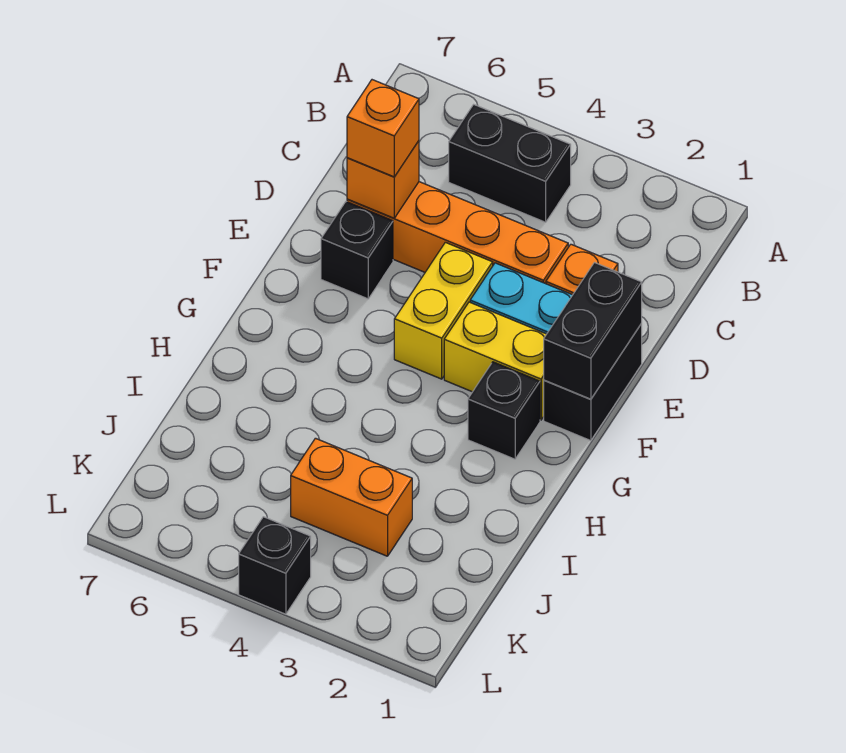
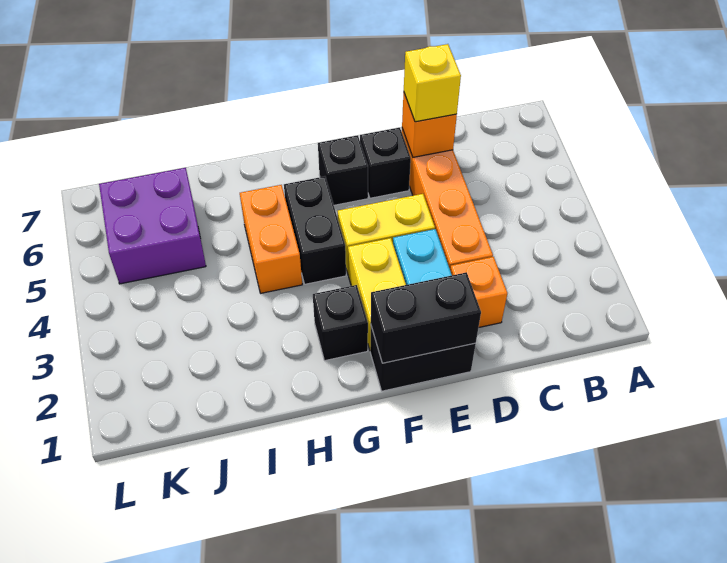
black brick B4:B5 level 1 -> black brick G4:G5 level 1
orange brick D6 level 3 -> yellow brick D6 level 3
orange brick J3:J4 level 1 -> orange brick H4:H5 level 1
none -> purple brick J5:K6 level 1
black brick L4 level 1 -> black brick F6 level 1

